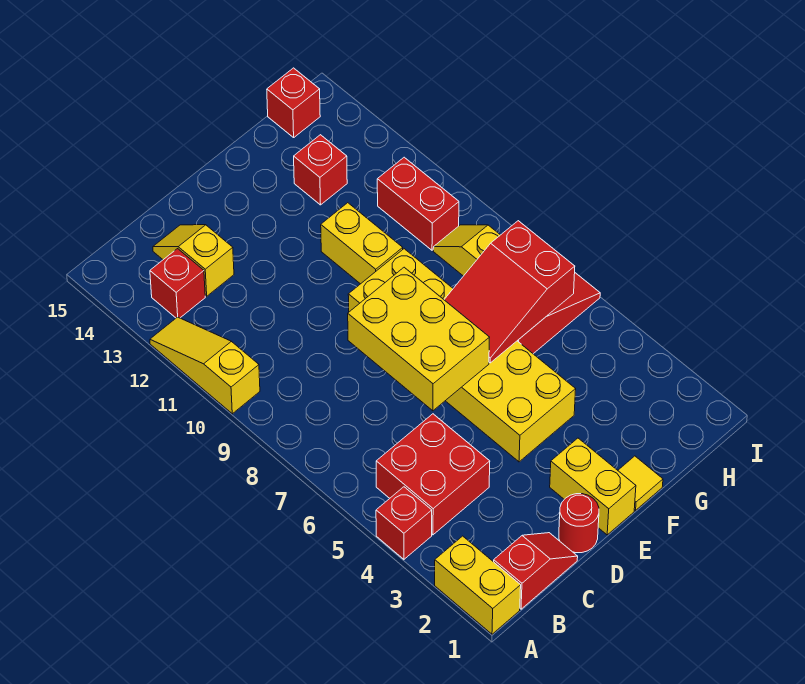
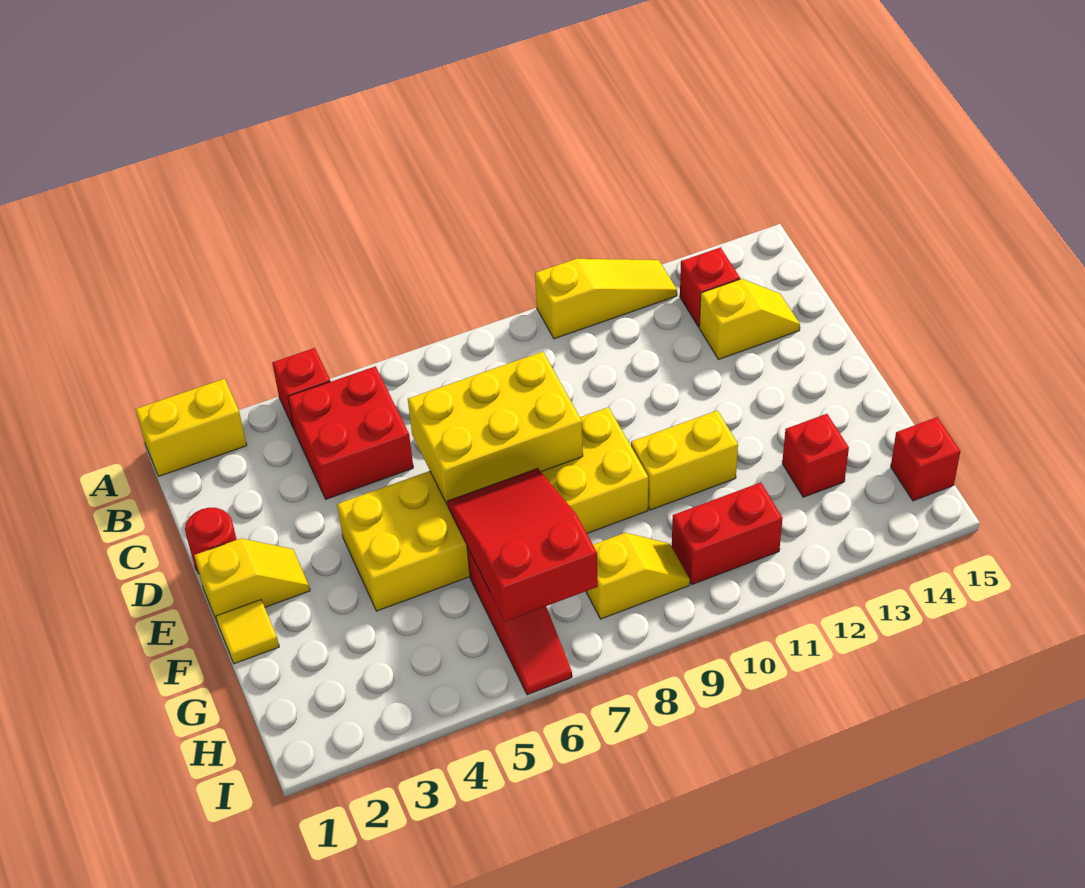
red slope B1:C1 level 1 top B -> none
yellow brick E1:E2 level 1 -> yellow slope E1:E2 level 1 top 1

